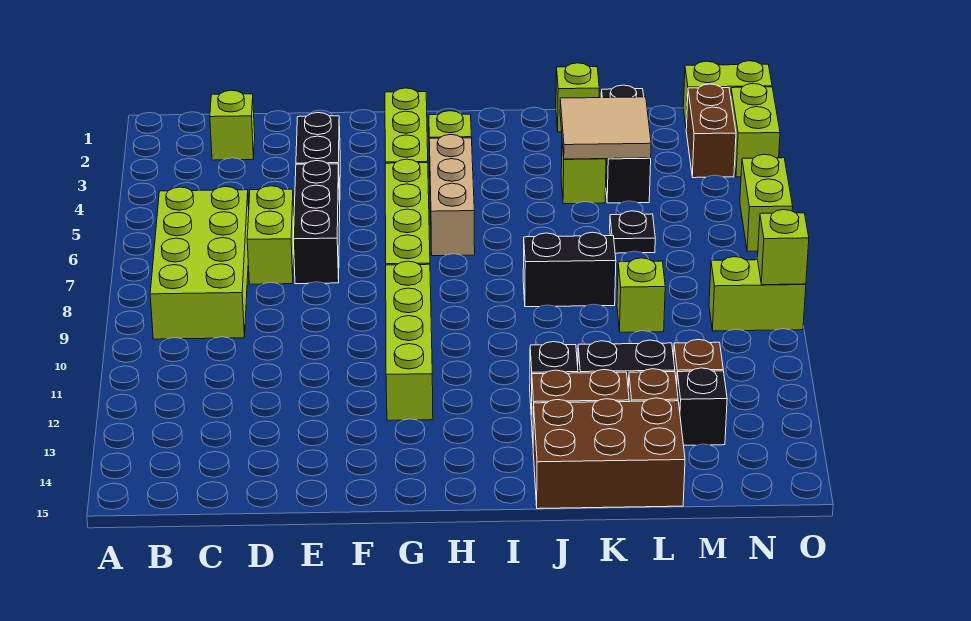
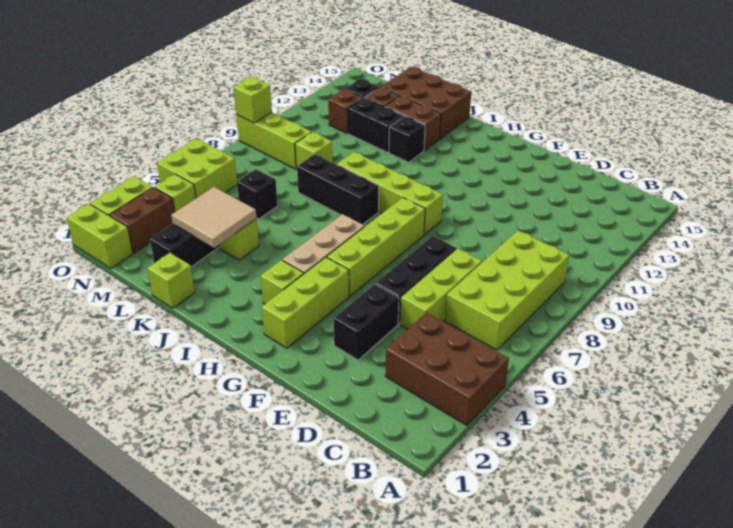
none -> brown brick A3:C4 level 1
lime brick C2 level 1 -> lime brick N4 level 1
lime brick D6:D7 level 1 -> lime brick D5:D7 level 1
lime brick G9:G12 level 1 -> lime brick G9:J9 level 1
black brick J8:K8 level 1 -> black brick I8:K8 level 1
black plate L6 level 1 -> black brick L6 level 1
lime brick N9:O9 level 1 -> lime brick M9:O9 level 1
lime brick O5:O6 level 1 -> lime brick N5:O6 level 1

